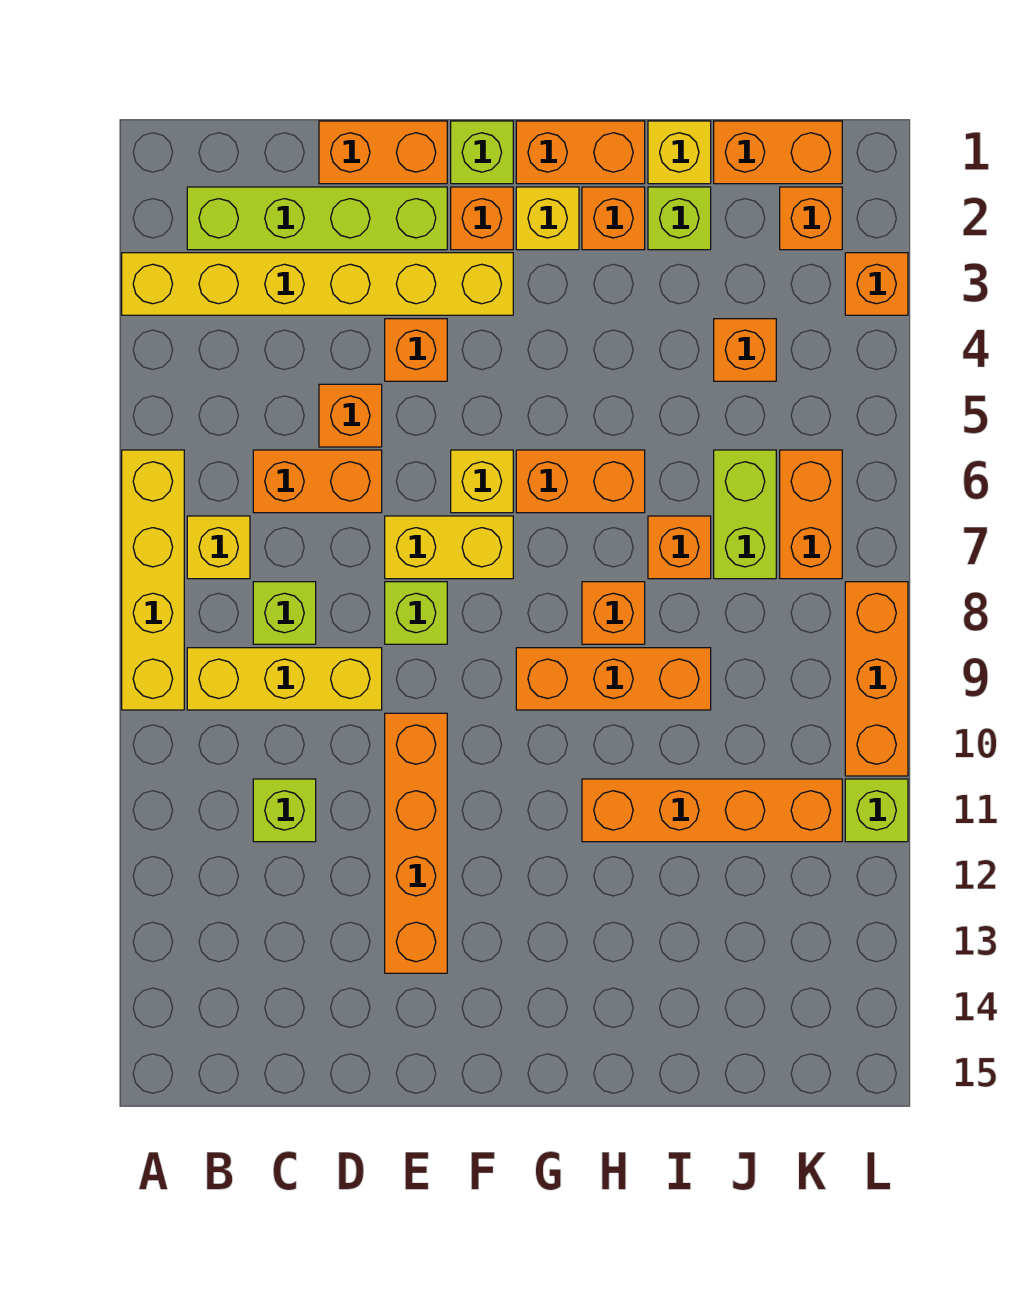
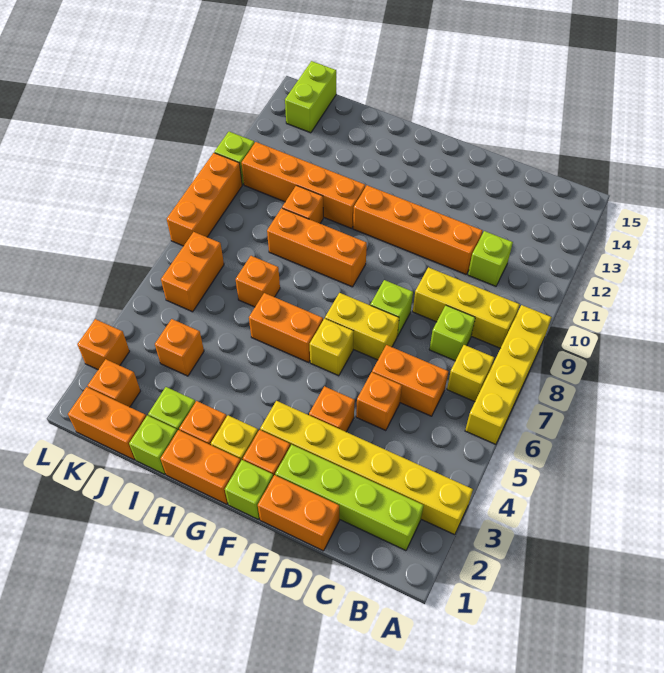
orange brick E10:E13 level 1 -> orange brick D11:G11 level 1
orange brick H8 level 1 -> orange brick I10 level 1
yellow brick I1 level 1 -> lime brick I1 level 1
lime brick J6:J7 level 1 -> lime brick K14:K15 level 1

